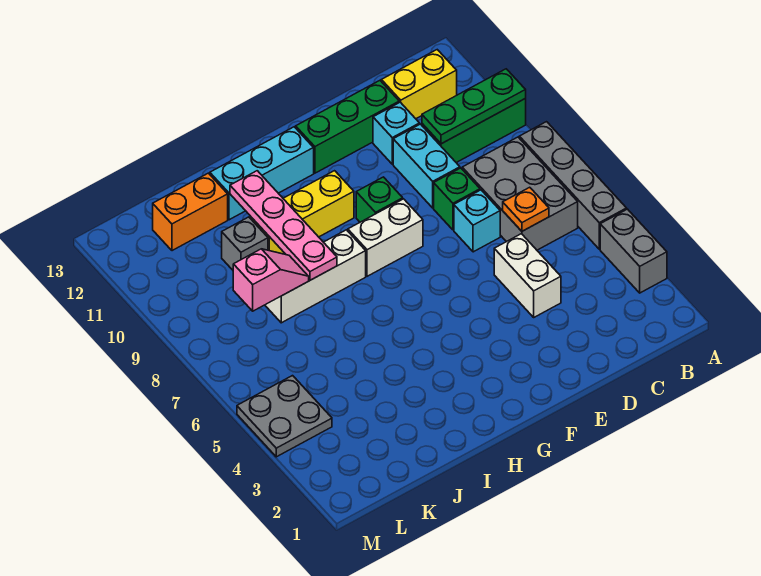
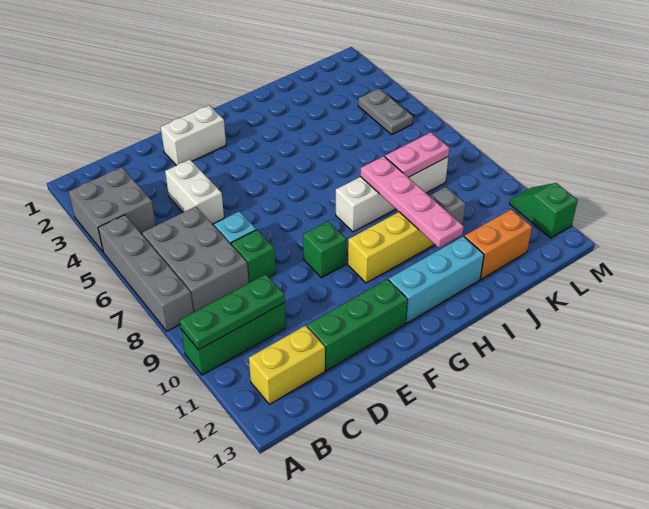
grey brick A3:A4 level 1 -> grey brick A3:B4 level 1
orange plate C6 level 2 -> none
cyan brick D9:D10 level 1 -> none
cyan brick D11 level 1 -> none
white brick F8:G8 level 1 -> white brick E2:F2 level 1
white brick H8:J8 level 1 -> white brick H8:K8 level 1
pink slope J8:K8 level 2 top K -> pink plate J8:K8 level 2
grey plate L4:M5 level 1 -> grey plate L4:L5 level 1
none -> green slope M11:M12 level 1 top 12

